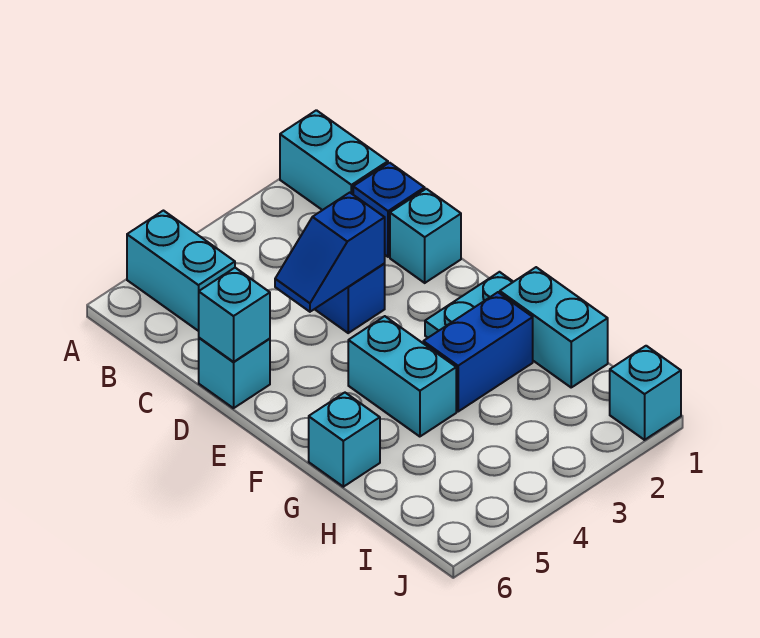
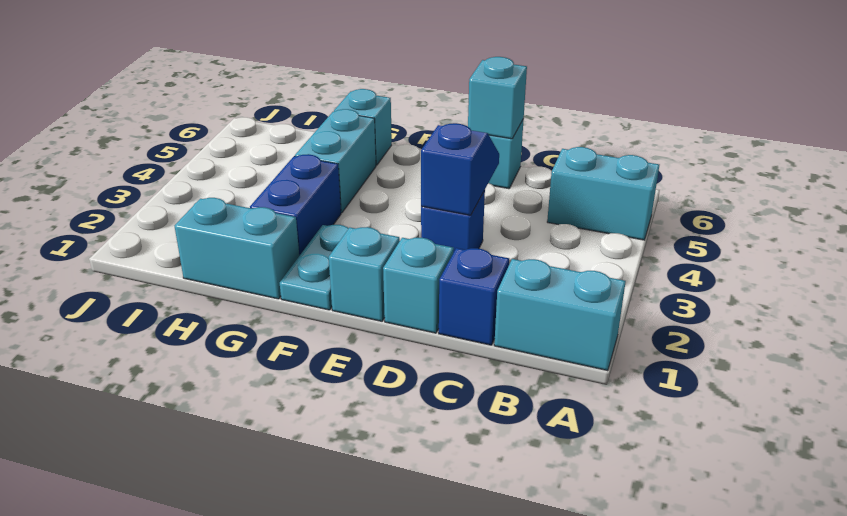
cyan brick F4:G4 level 1 -> cyan brick G4:G5 level 1
cyan brick J1 level 1 -> cyan brick E1 level 1

